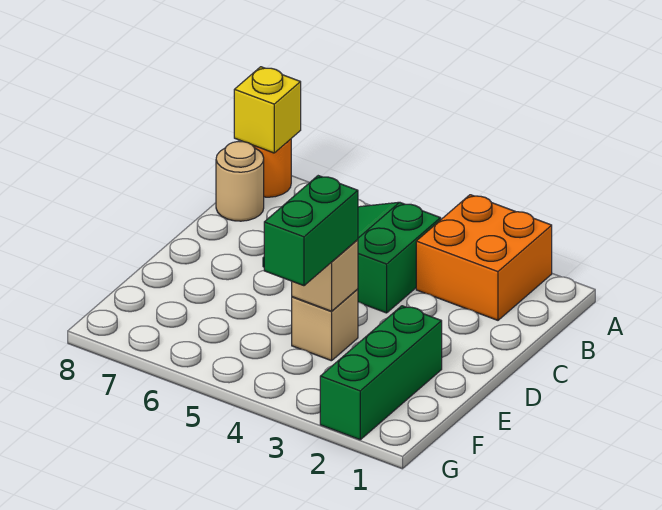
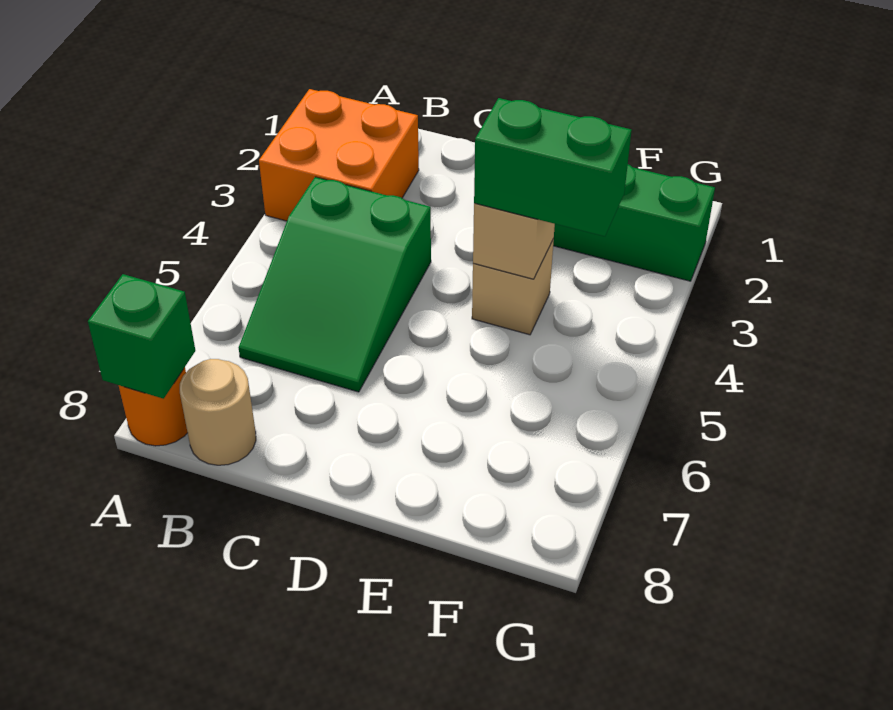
yellow brick A8 level 2 -> green brick A8 level 2

